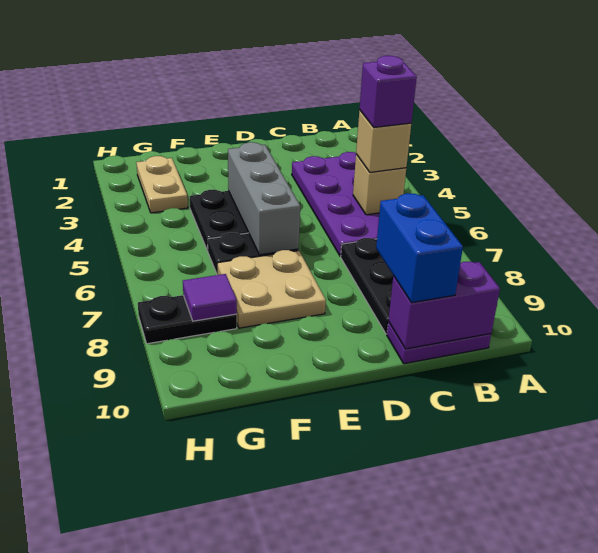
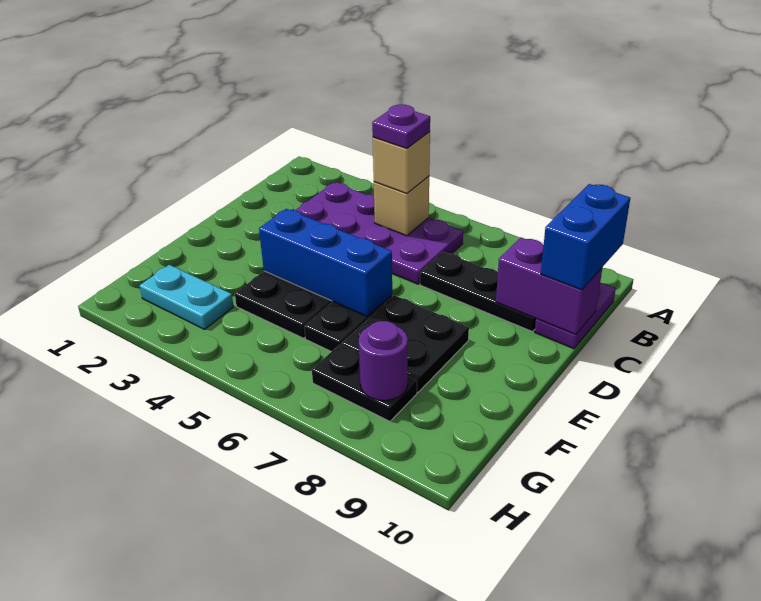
purple brick B5 level 4 -> purple plate B5 level 4
purple brick B10:C10 level 2 -> purple brick C9:C10 level 2
blue brick C9:C10 level 3 -> blue brick B10:C10 level 3
grey brick E4:E6 level 2 -> blue brick E4:E6 level 2
tan plate E7:F8 level 1 -> black plate E7:F8 level 1
tan plate G2:G3 level 1 -> cyan plate G2:G3 level 1
black plate G8:H8 level 1 -> black plate G7:G8 level 1
purple tile G8 level 2 -> purple round brick G8 level 2

